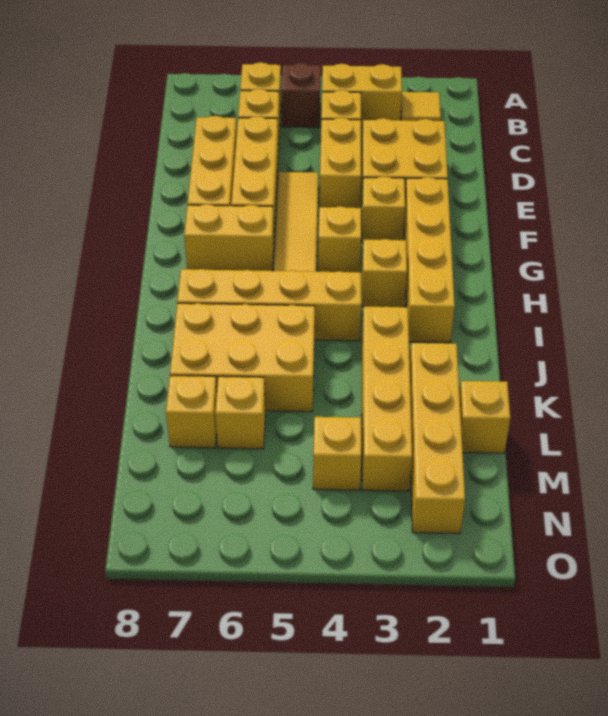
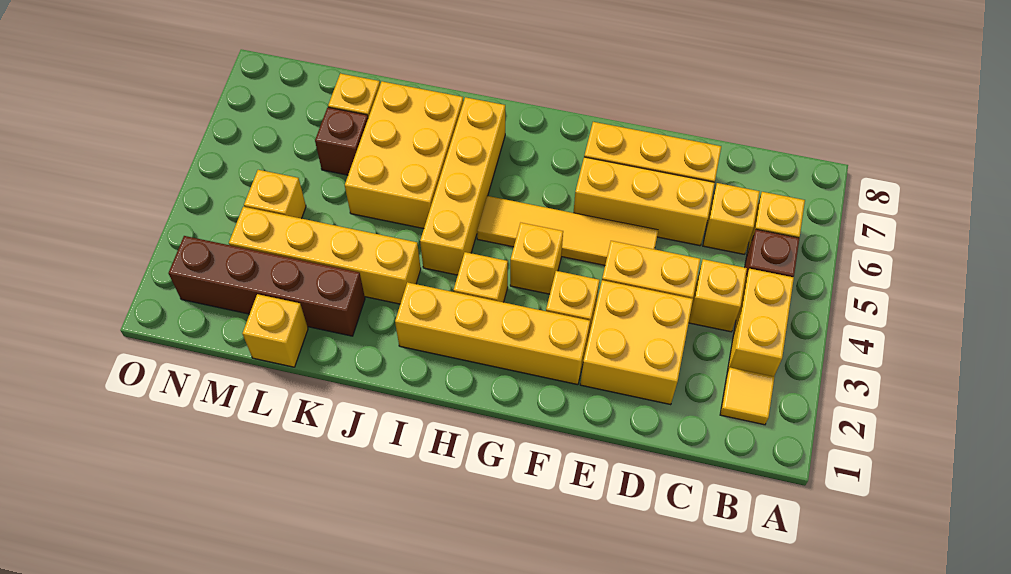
yellow brick G6:G7 level 1 -> none
yellow brick K2:N2 level 1 -> brown brick K2:N2 level 1
yellow brick L6 level 1 -> brown brick L6 level 1

